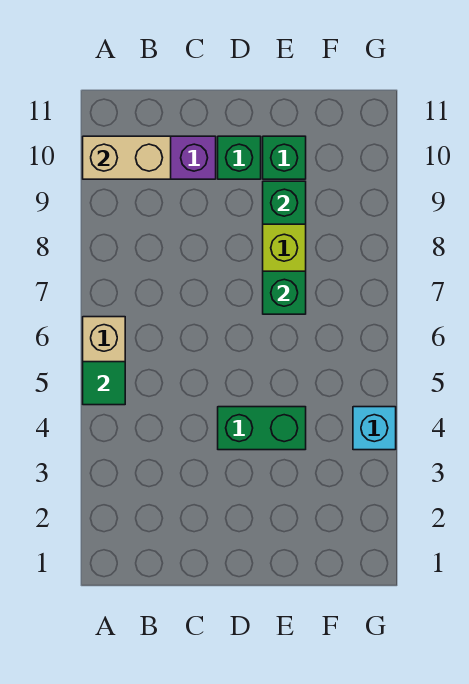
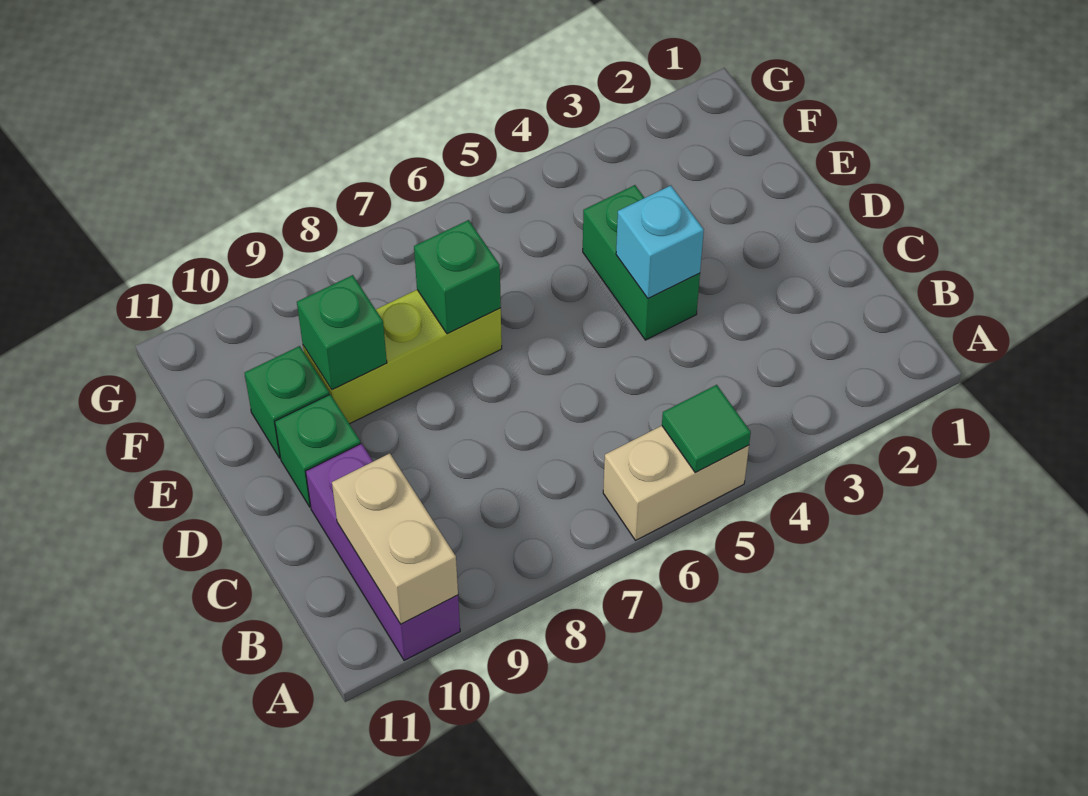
cyan brick G4 level 1 -> cyan brick D4 level 2

